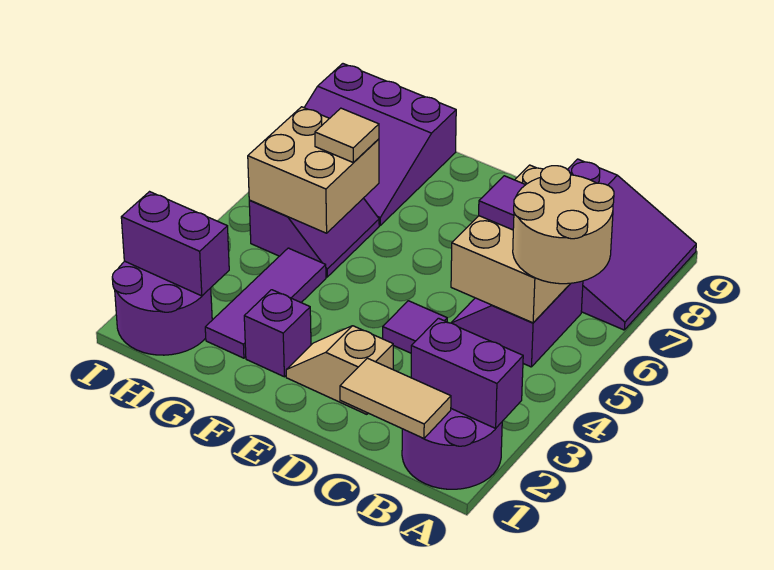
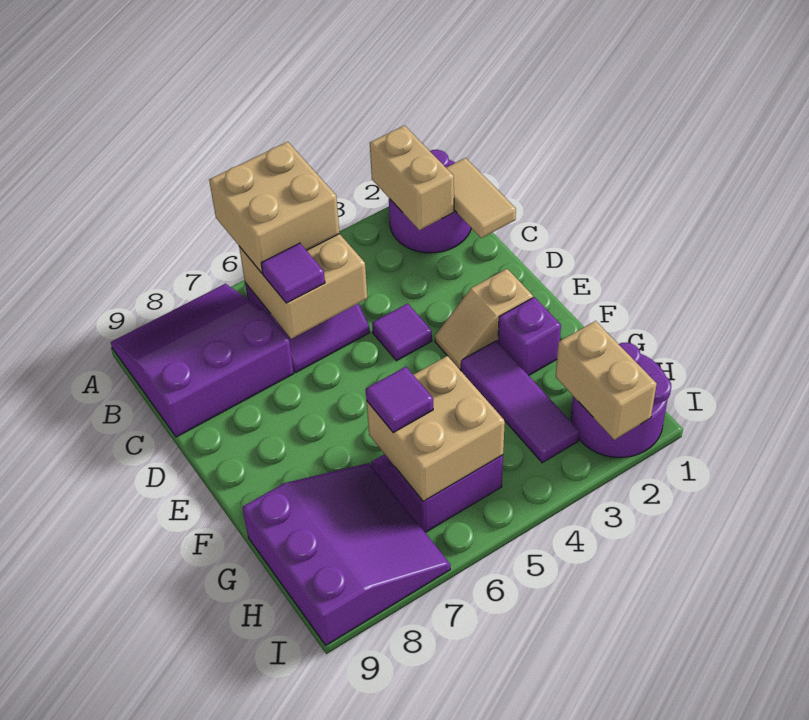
purple brick A2:B2 level 2 -> tan brick A2:B2 level 2
tan round brick A5:B6 level 3 -> tan brick A5:B6 level 3
tan brick B5:C7 level 2 -> tan brick B5:C6 level 2
tan slope D2:E2 level 1 top D -> tan slope E2:E3 level 1 top 2
purple tile G2:G4 level 1 -> purple tile F3:H3 level 1
tan tile G6 level 3 -> purple tile G6 level 3
purple brick H2:I2 level 2 -> tan brick H2:I2 level 2

